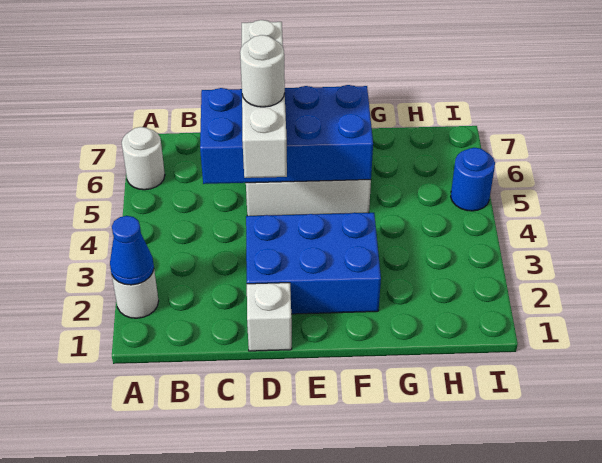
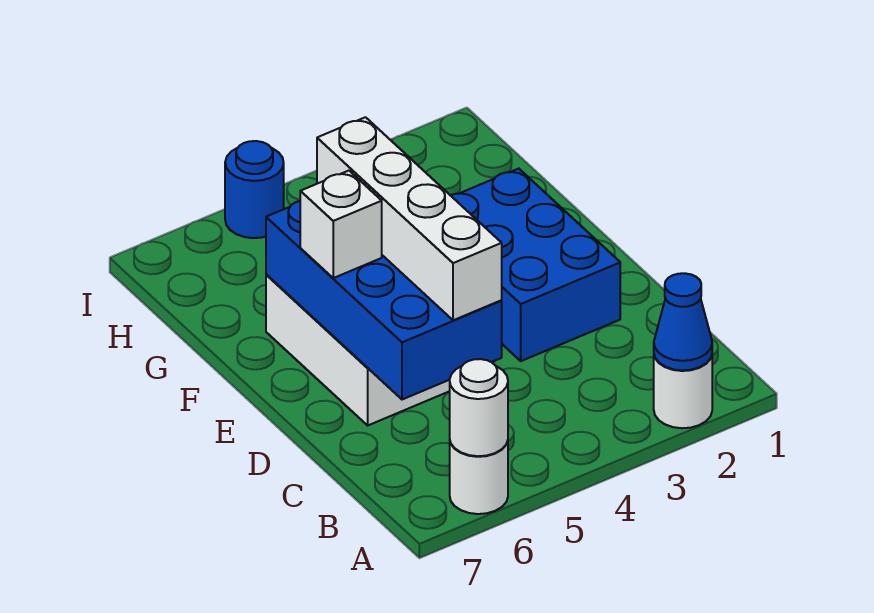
white brick D1 level 1 -> white brick E6 level 3
white brick D4:D7 level 3 -> white brick C5:F5 level 3
white round brick D5 level 4 -> white round brick A6 level 2

